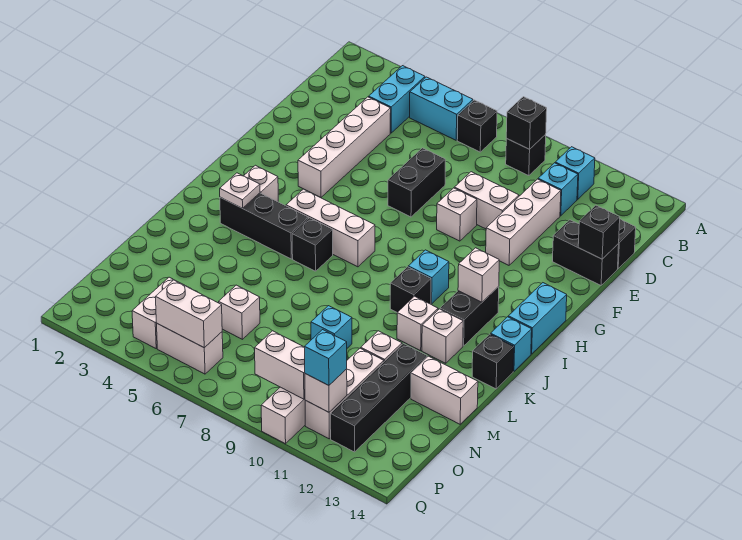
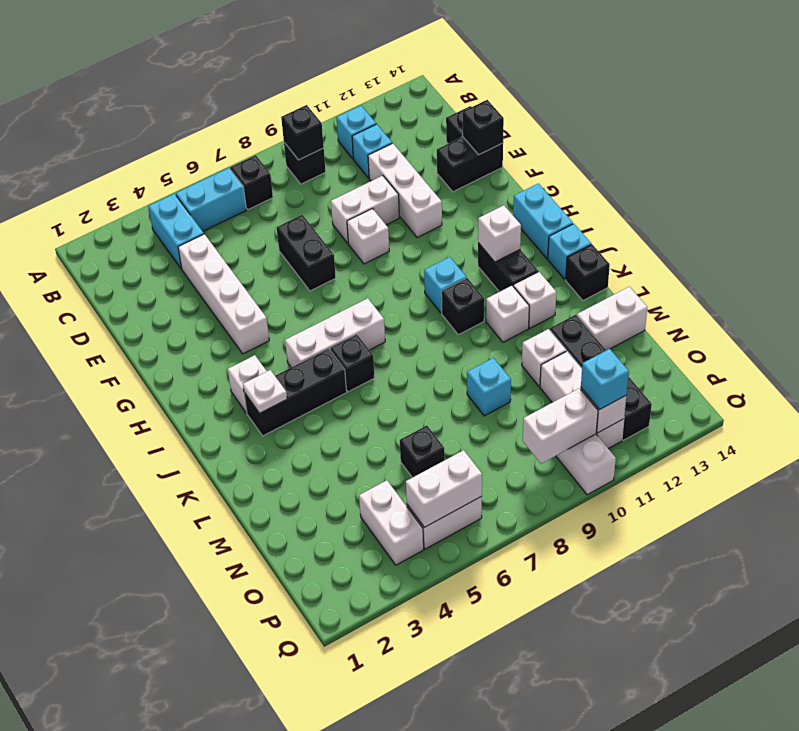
white brick N6 level 1 -> black brick N6 level 1

